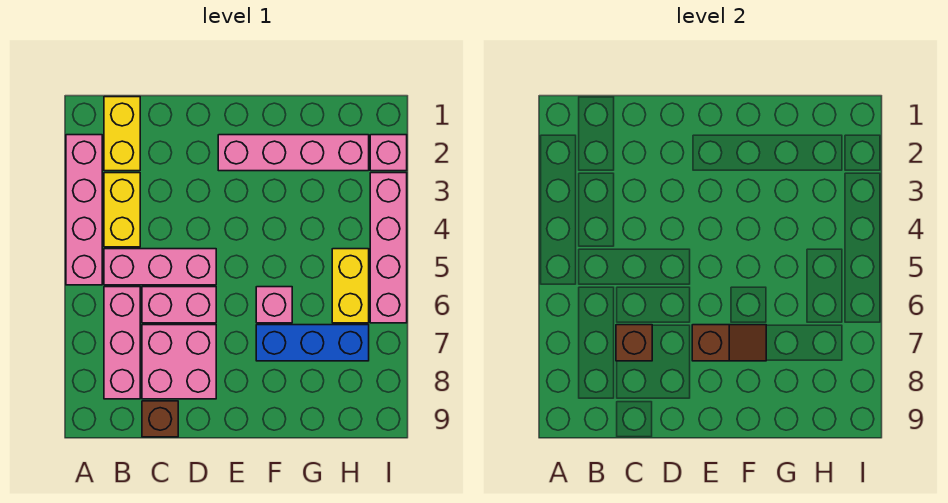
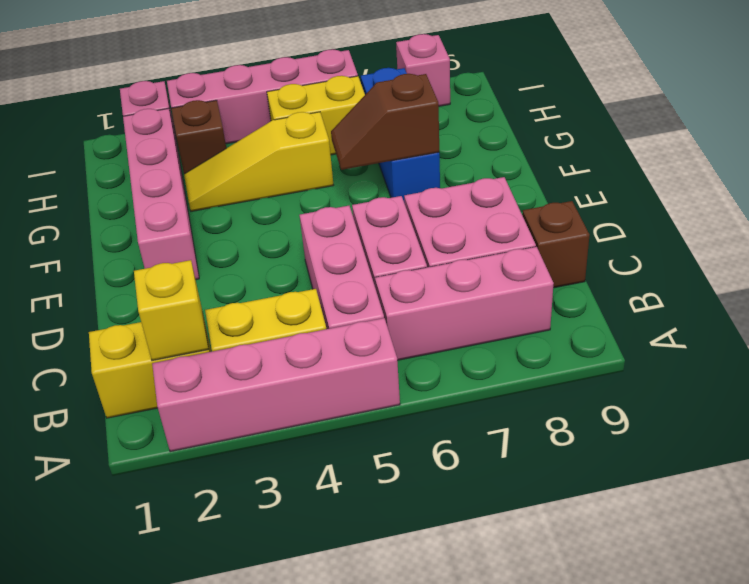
none -> yellow brick B2 level 2
brown brick C7 level 2 -> brown brick H3 level 1
brown slope E7:F7 level 2 top E -> brown slope F6:F7 level 2 top 7
pink brick F6 level 1 -> pink brick I8 level 1
none -> yellow slope G3:G5 level 1 top 5

